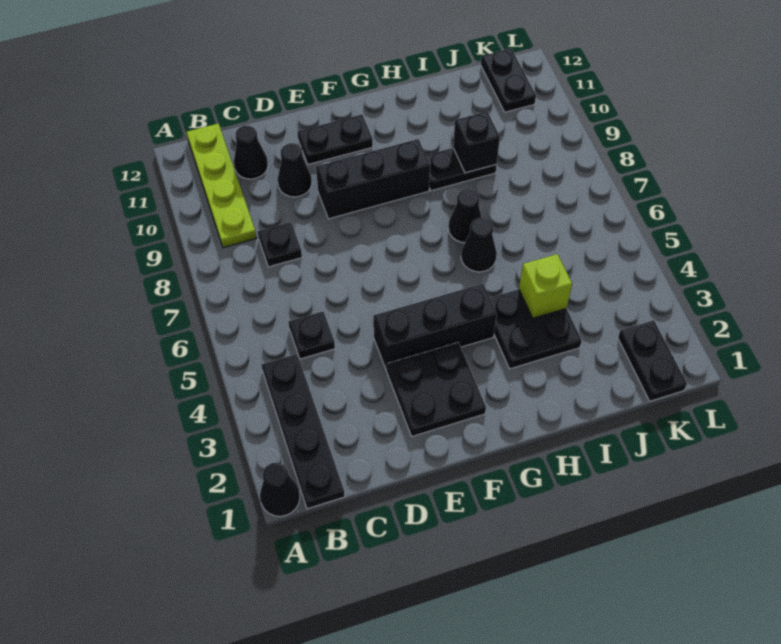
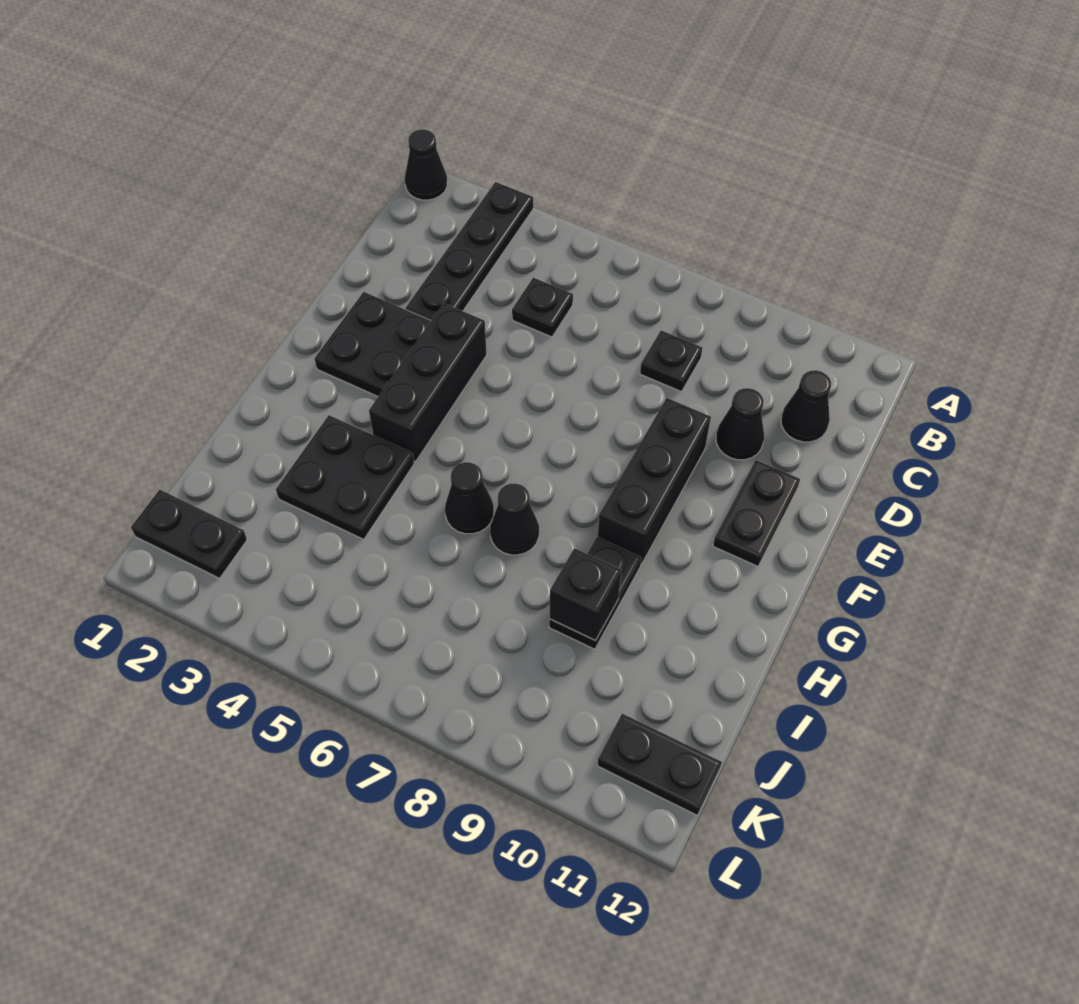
black plate B1:B4 level 1 -> black plate A3:D3 level 1
lime plate B9:B12 level 1 -> none
lime brick I4 level 2 -> none

